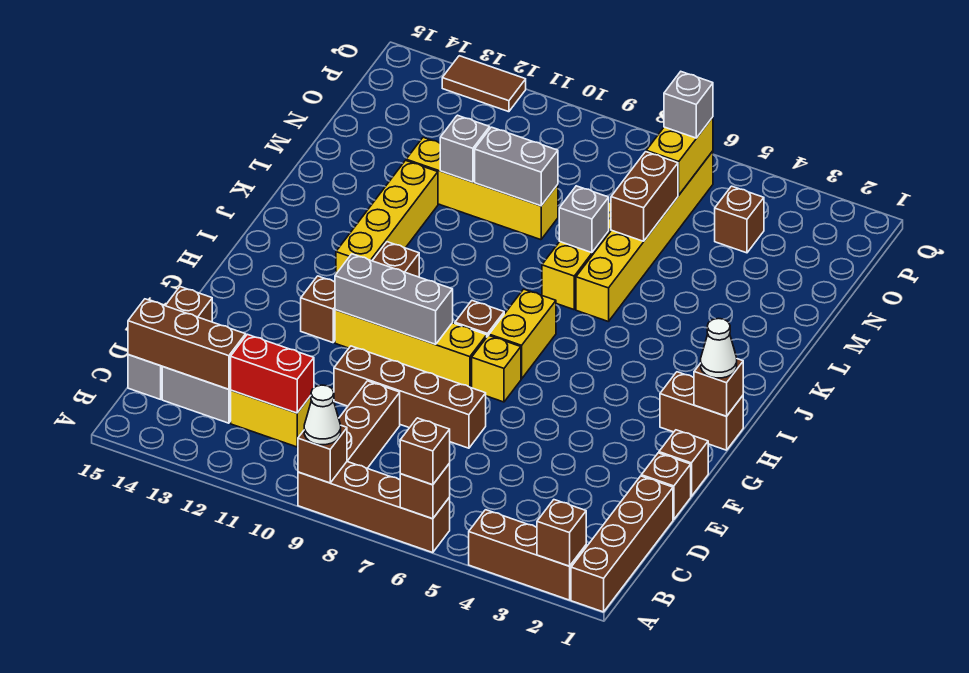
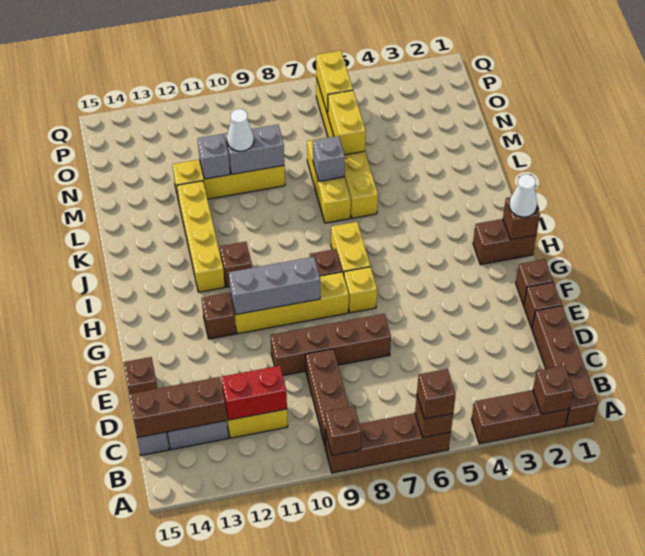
white cone A9 level 3 -> white cone M10 level 3
brown brick M6:N6 level 2 -> yellow brick M6:N6 level 2
brown brick O4 level 1 -> none
grey brick P6 level 3 -> none
brown tile Q12:Q13 level 1 -> none

